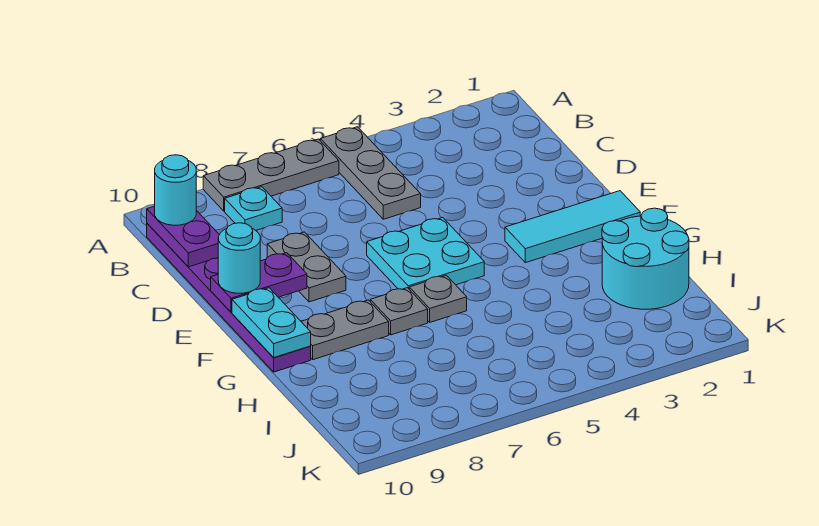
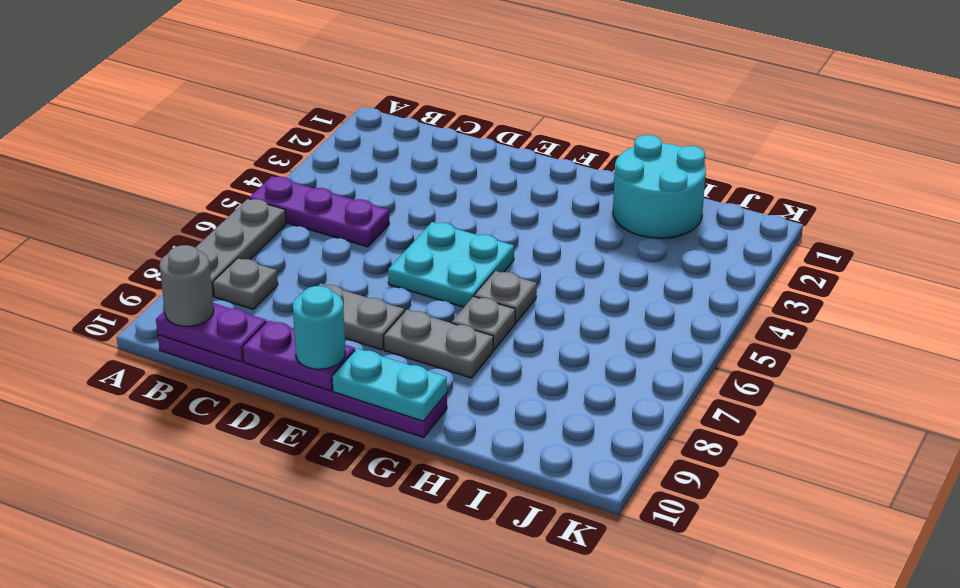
grey plate A5:C5 level 1 -> purple plate A5:C5 level 1
cyan plate B8 level 1 -> grey plate B8 level 1
cyan round brick B10 level 3 -> grey round brick B10 level 3
purple plate E9:E10 level 2 -> purple plate D10:E10 level 2
cyan tile F1:F3 level 1 -> none
grey plate G8:G9 level 1 -> grey plate F8:G8 level 1

